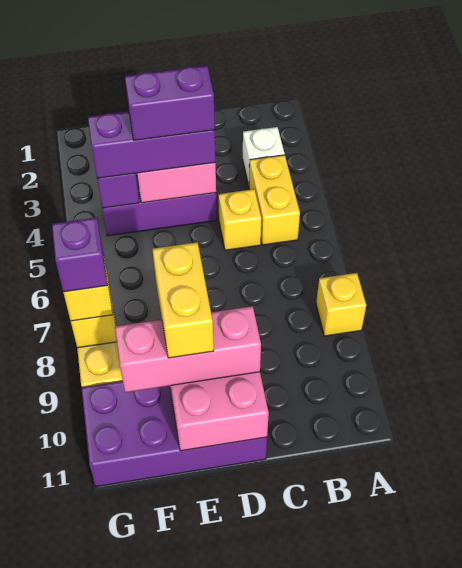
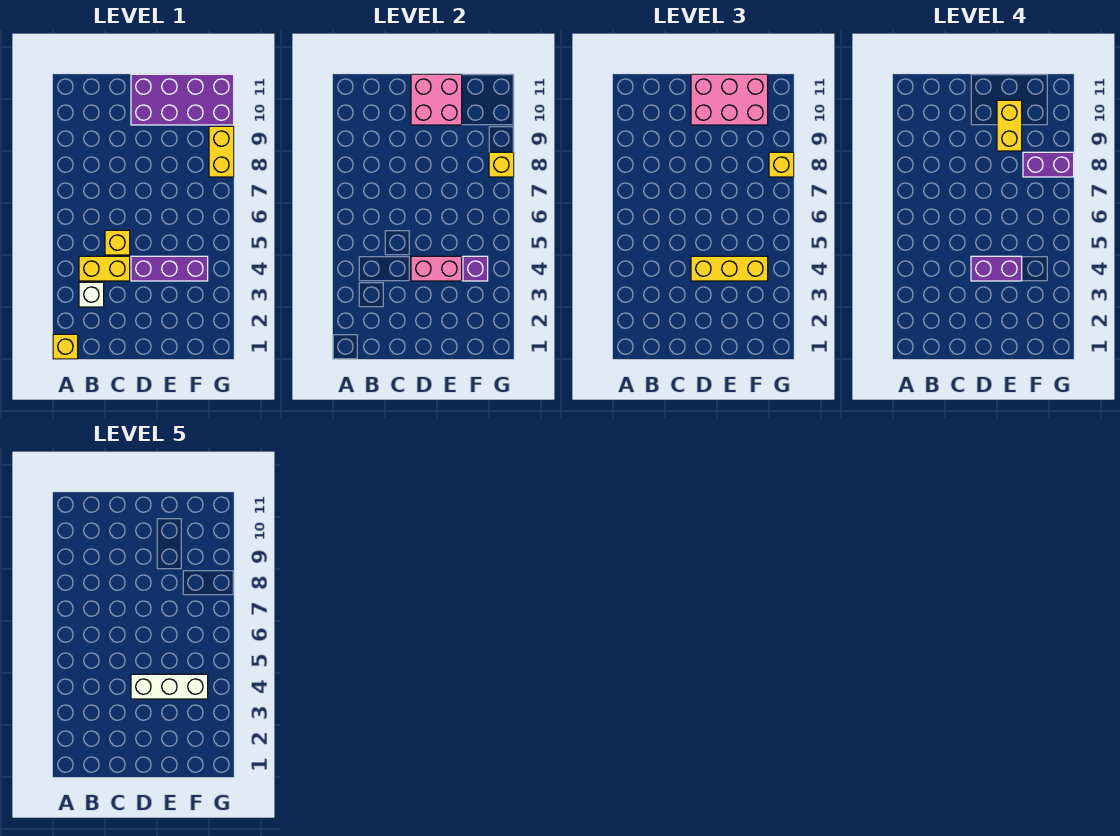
yellow brick A8 level 1 -> yellow brick A1 level 1
yellow brick B4:B5 level 1 -> yellow brick B4:C4 level 1
purple brick D4:F4 level 3 -> yellow brick D4:F4 level 3
none -> white brick D4:F4 level 5
pink brick D10:F10 level 3 -> pink brick D10:F11 level 3
purple brick G8 level 4 -> purple brick F8:G8 level 4

